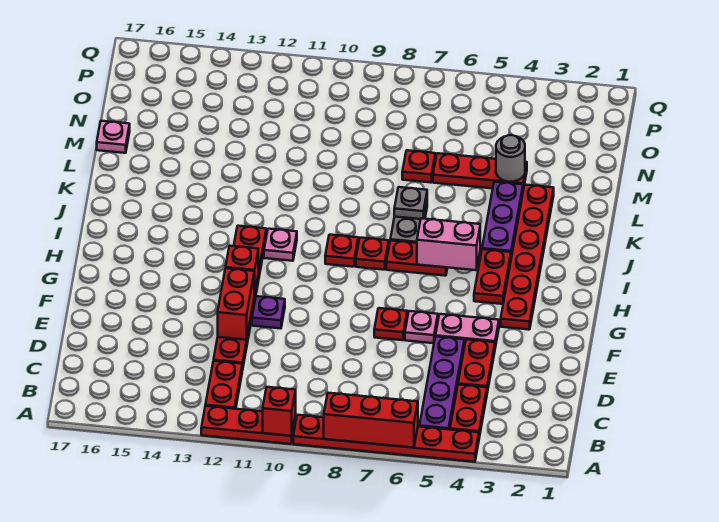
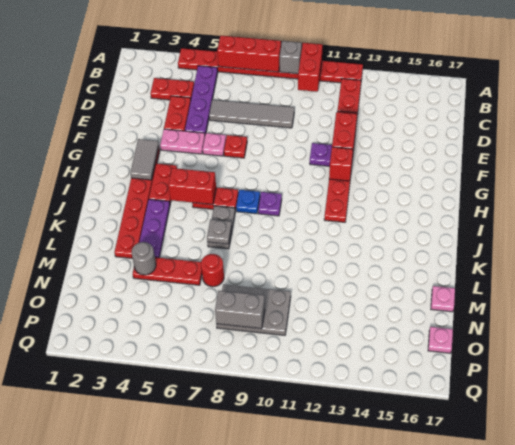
none -> grey brick A9 level 2
red brick A10 level 2 -> red brick A10:B10 level 2
red plate B4:C4 level 1 -> red plate C3:C4 level 1
none -> grey tile D6:D9 level 1
none -> grey tile G3:H3 level 2
pink brick I5:I6 level 2 -> red brick I5:I6 level 2
red plate I8 level 1 -> blue plate I8 level 1
red plate I9 level 1 -> purple plate I9 level 1
pink plate I11 level 1 -> pink plate O17 level 1
red plate M7 level 1 -> red round brick M7 level 1
none -> grey plate N8:O10 level 1
none -> grey brick O8:O9 level 2

